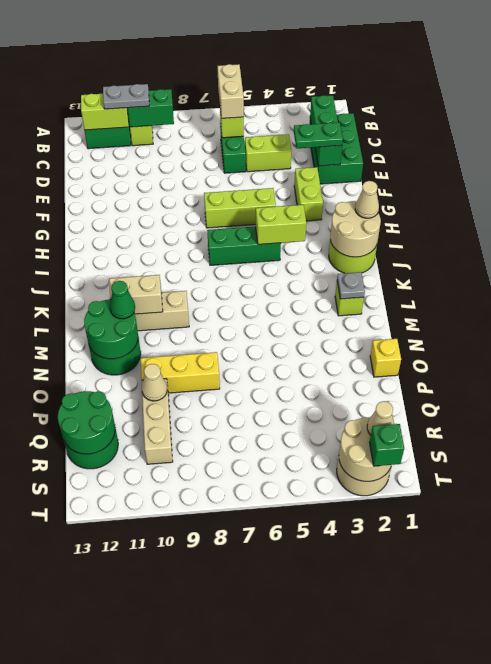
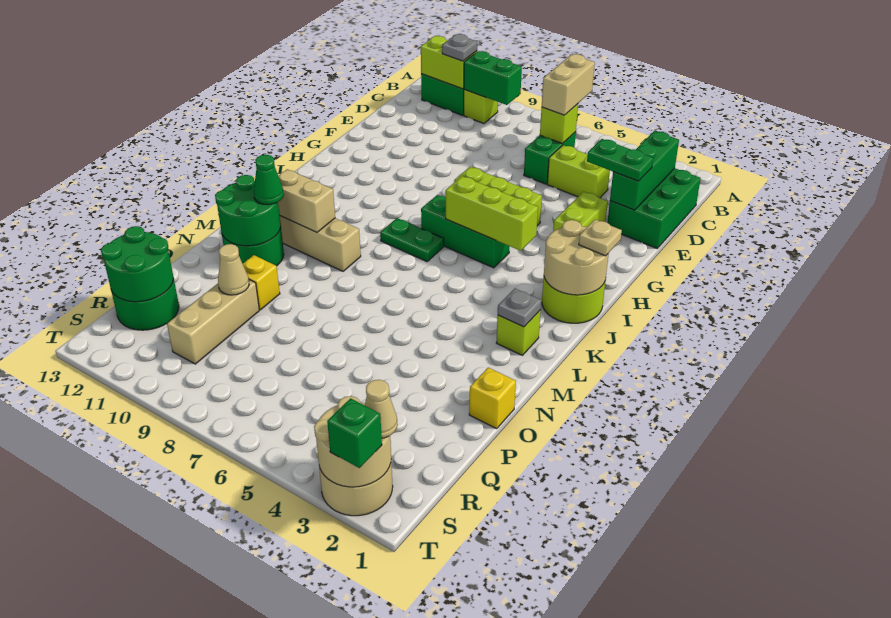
grey plate B10:B11 level 3 -> grey plate B11 level 3
tan cone I1 level 3 -> tan plate I1 level 3
lime brick I4:I5 level 2 -> lime brick I4:I6 level 2
none -> green plate J7:J8 level 1
yellow brick O8:O10 level 1 -> yellow brick O10 level 1

